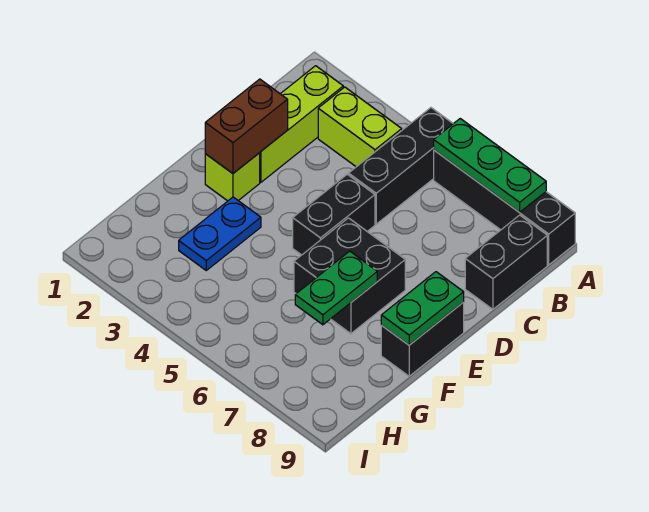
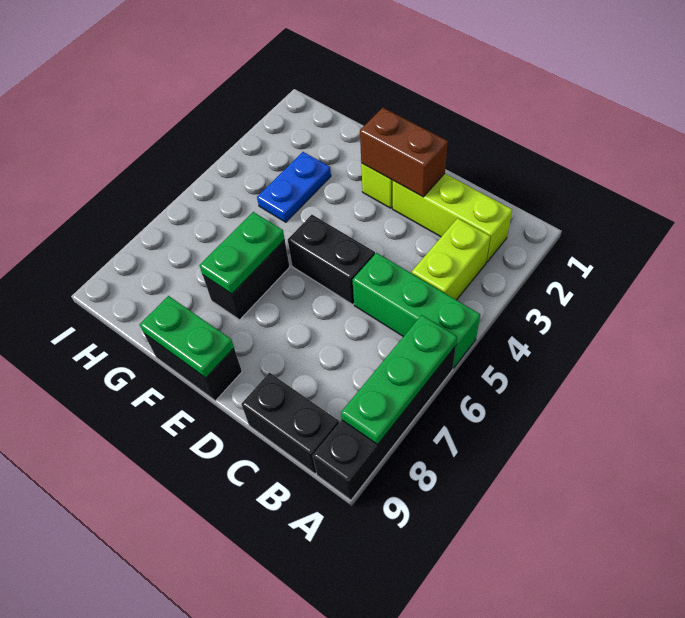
black brick A5:C5 level 1 -> green brick A5:C5 level 1
black brick E6:F7 level 1 -> black brick F6:F7 level 1
blue plate F3:G3 level 1 -> blue plate G3:G4 level 1
green plate F7:G7 level 2 -> green plate F6:F7 level 2

